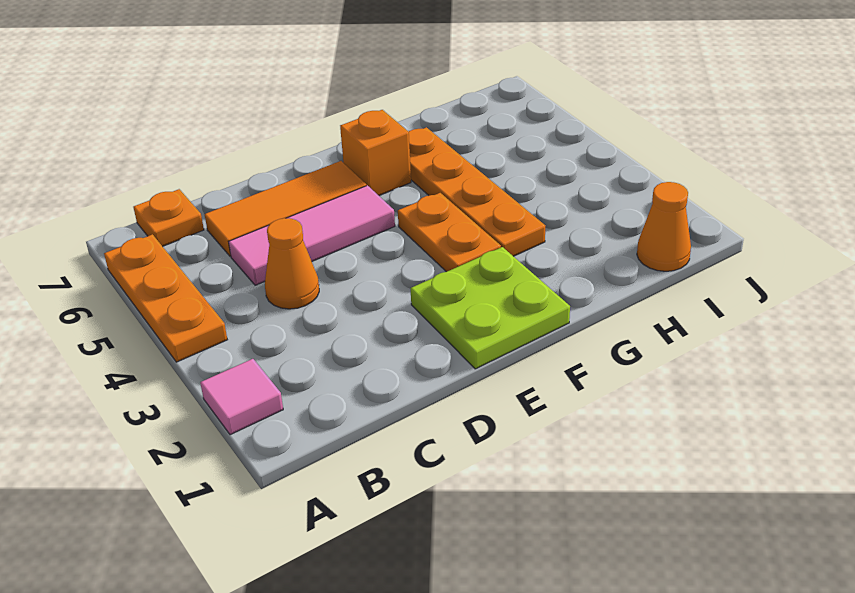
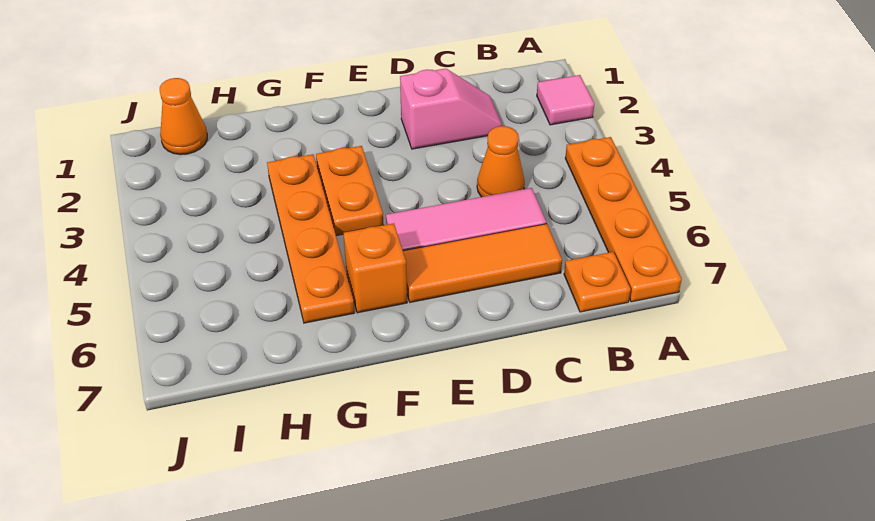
orange plate A4:A6 level 1 -> orange plate A4:A7 level 1
none -> pink slope C2:D2 level 1 top D
lime plate E1:F2 level 1 -> none

